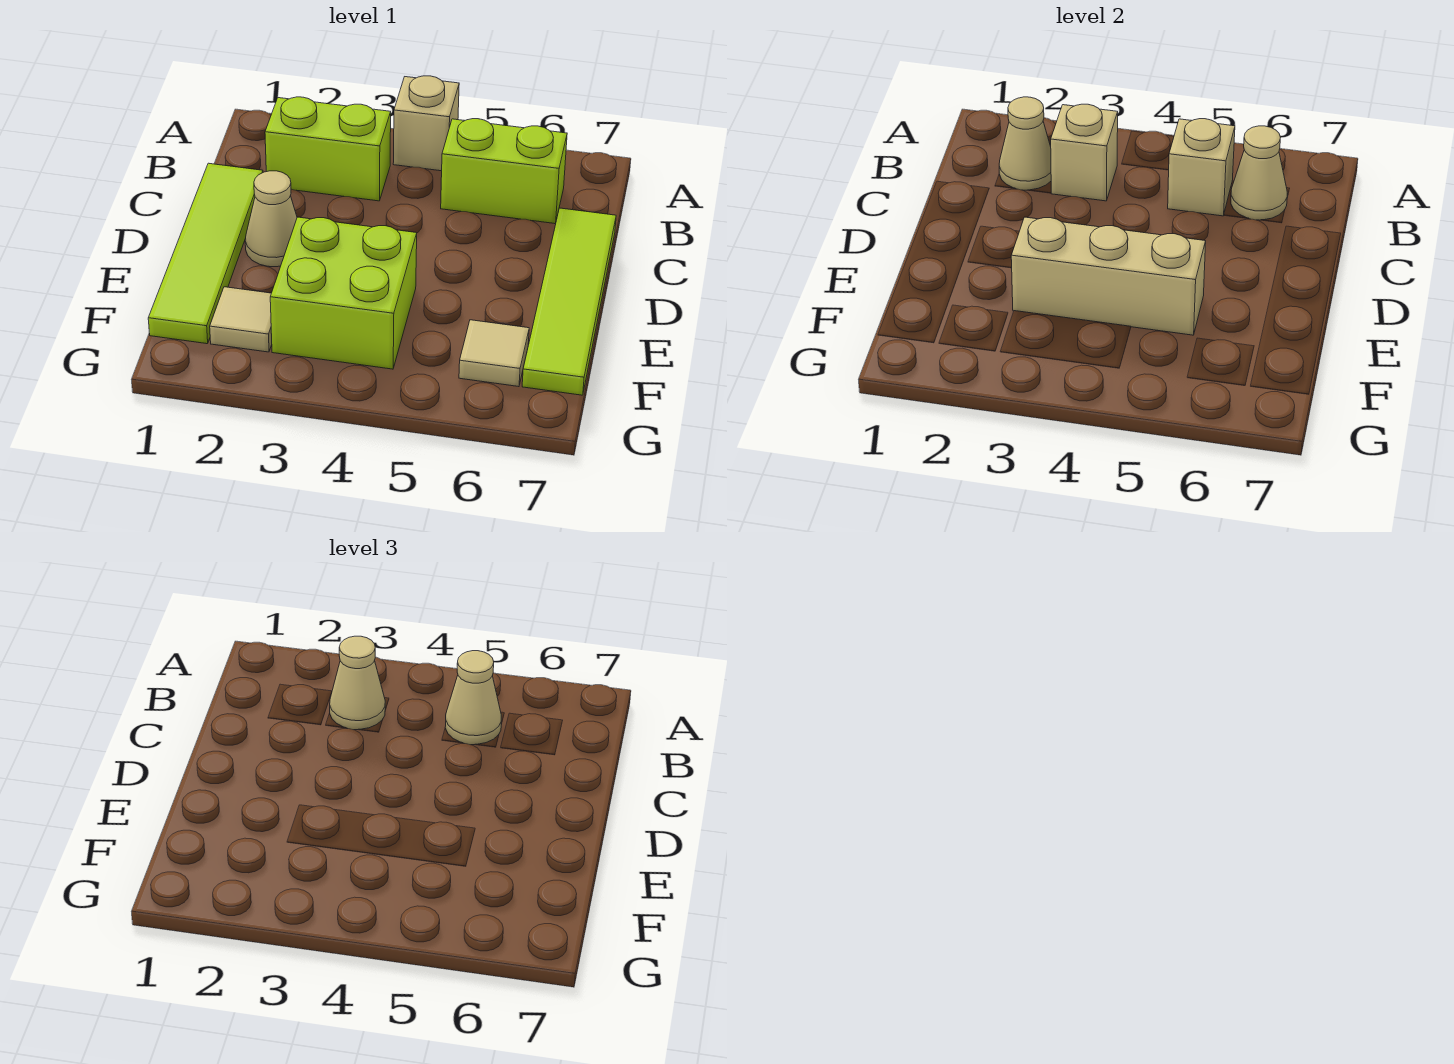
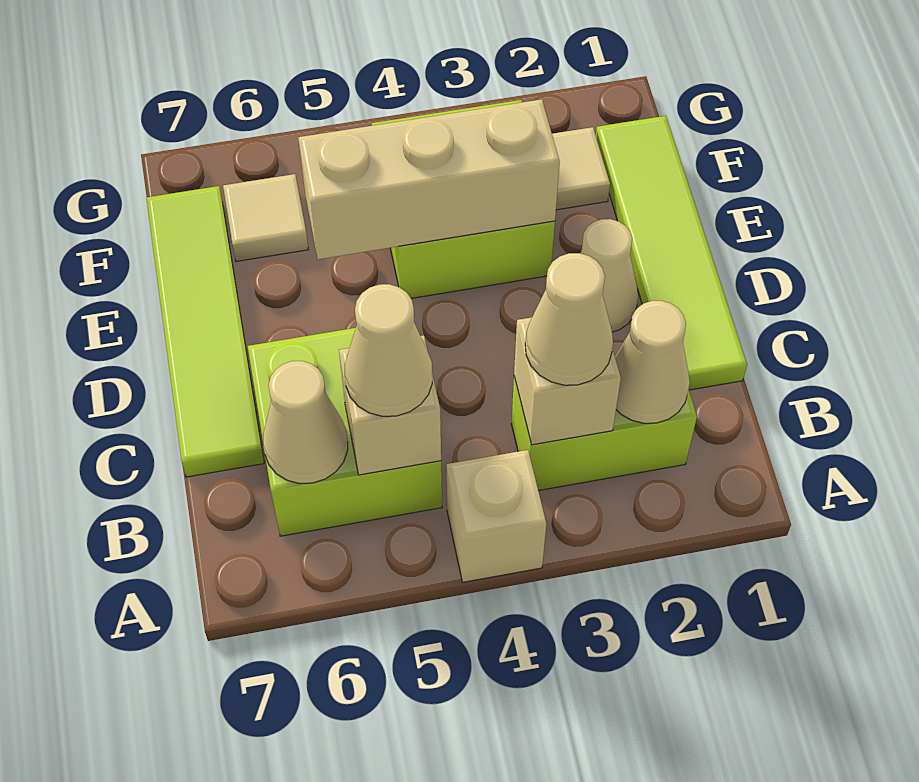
lime brick B5:B6 level 1 -> lime brick B5:C6 level 1

